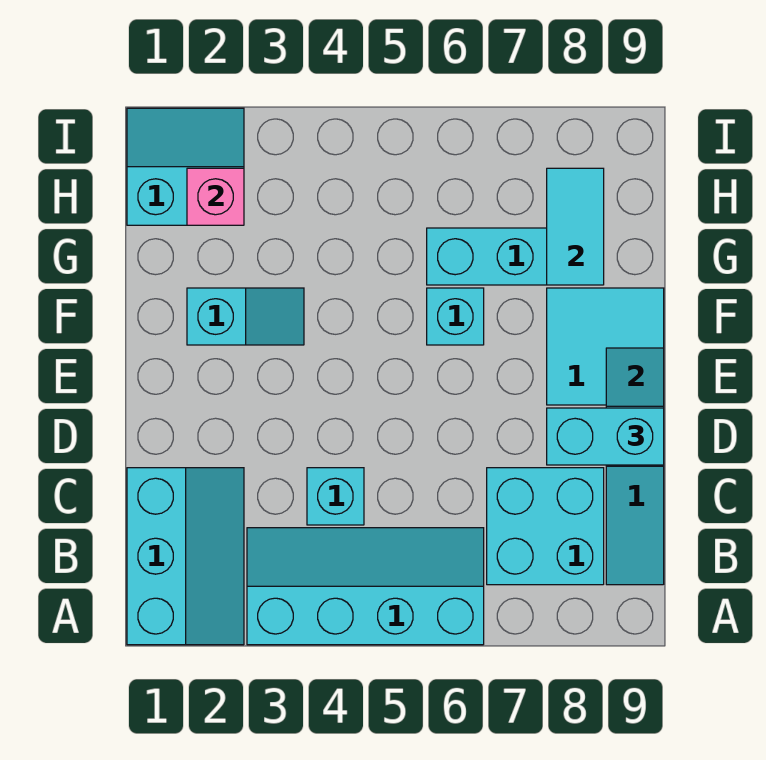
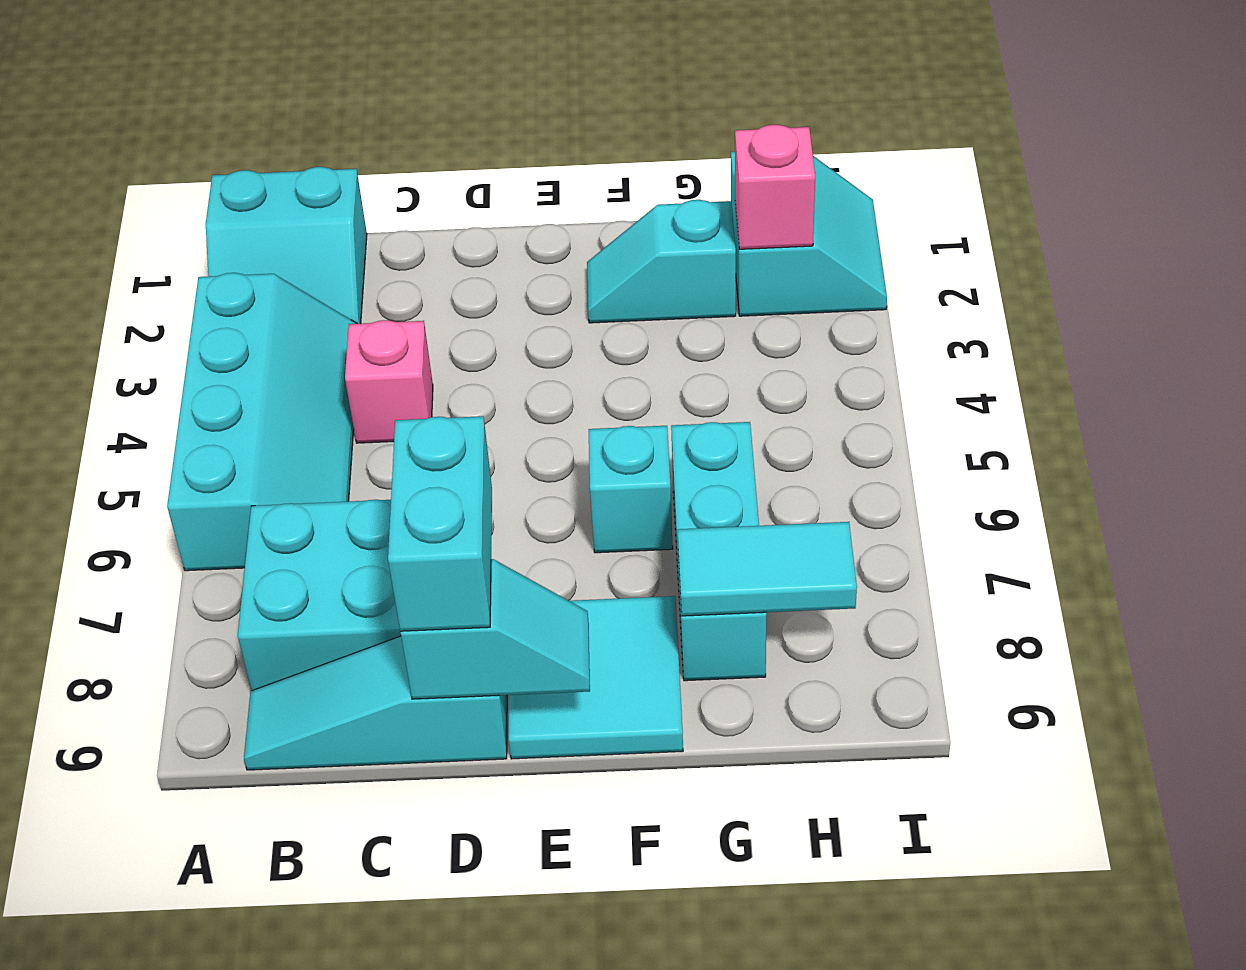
cyan slope A1:C2 level 1 top 1 -> cyan slope A1:B2 level 1 top 1
cyan brick C4 level 1 -> pink brick C4 level 1
cyan slope F2:F3 level 1 top 2 -> cyan slope F2:G2 level 1 top G

